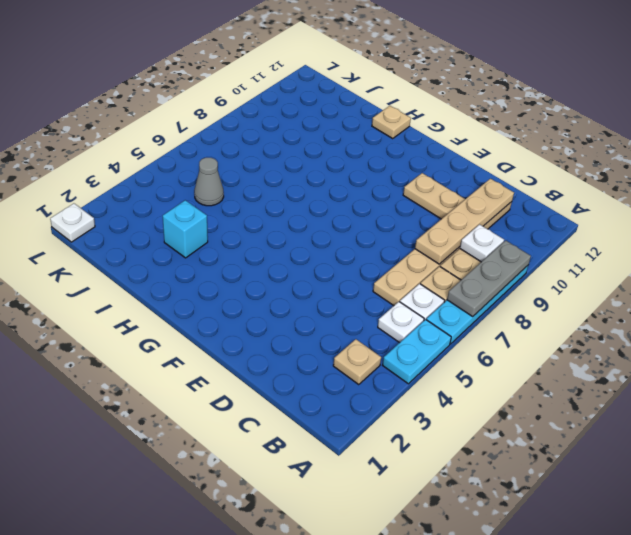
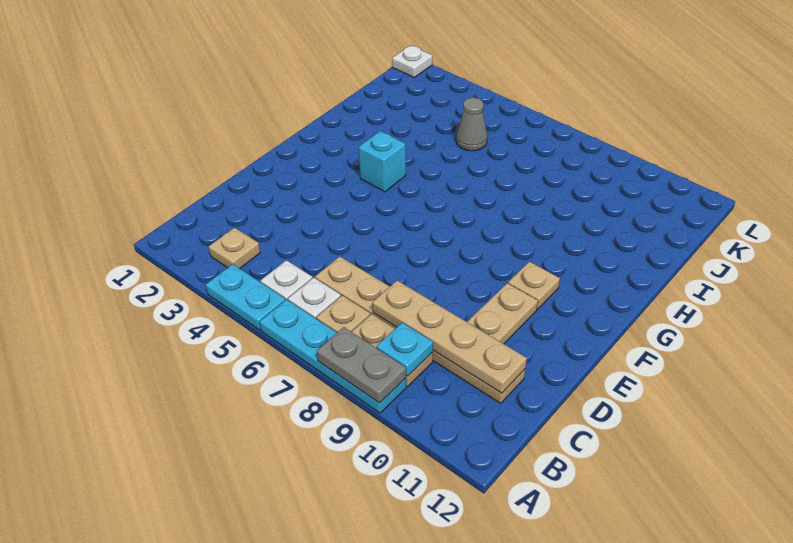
grey plate A7:A9 level 2 -> grey plate A8:A9 level 2
white plate B9 level 2 -> cyan plate B9 level 2
tan plate H12 level 1 -> tan plate F10 level 1
cyan brick I3 level 1 -> cyan brick G4 level 1

